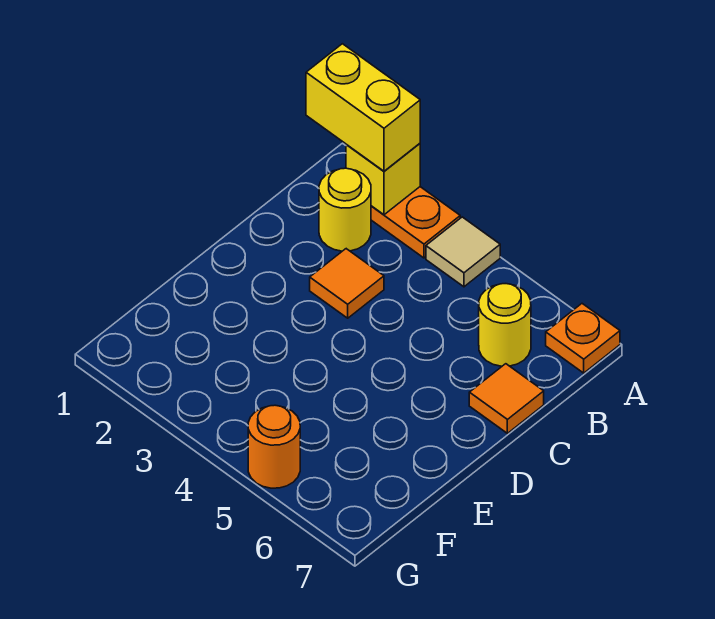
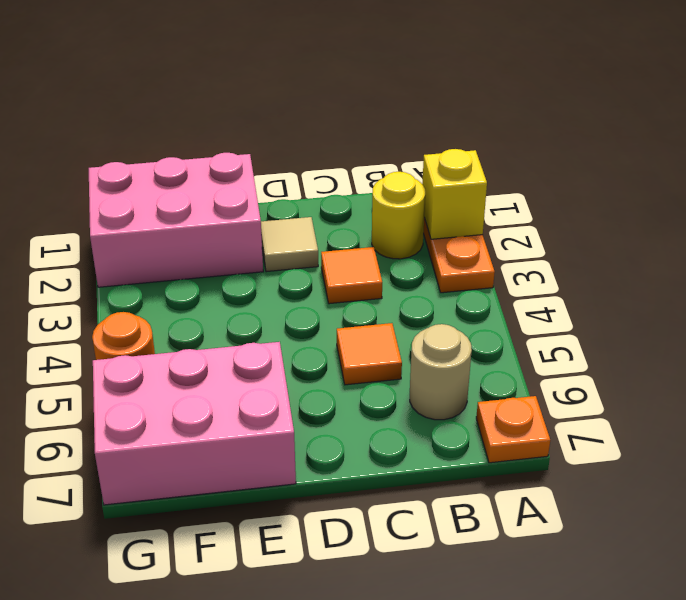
yellow brick A1:A2 level 3 -> none
tan tile A4 level 1 -> tan tile D2 level 1
yellow round brick B6 level 1 -> tan round brick B6 level 1
orange tile C7 level 1 -> orange tile C5 level 1
none -> pink brick E1:G2 level 1
none -> pink brick E6:G7 level 1

